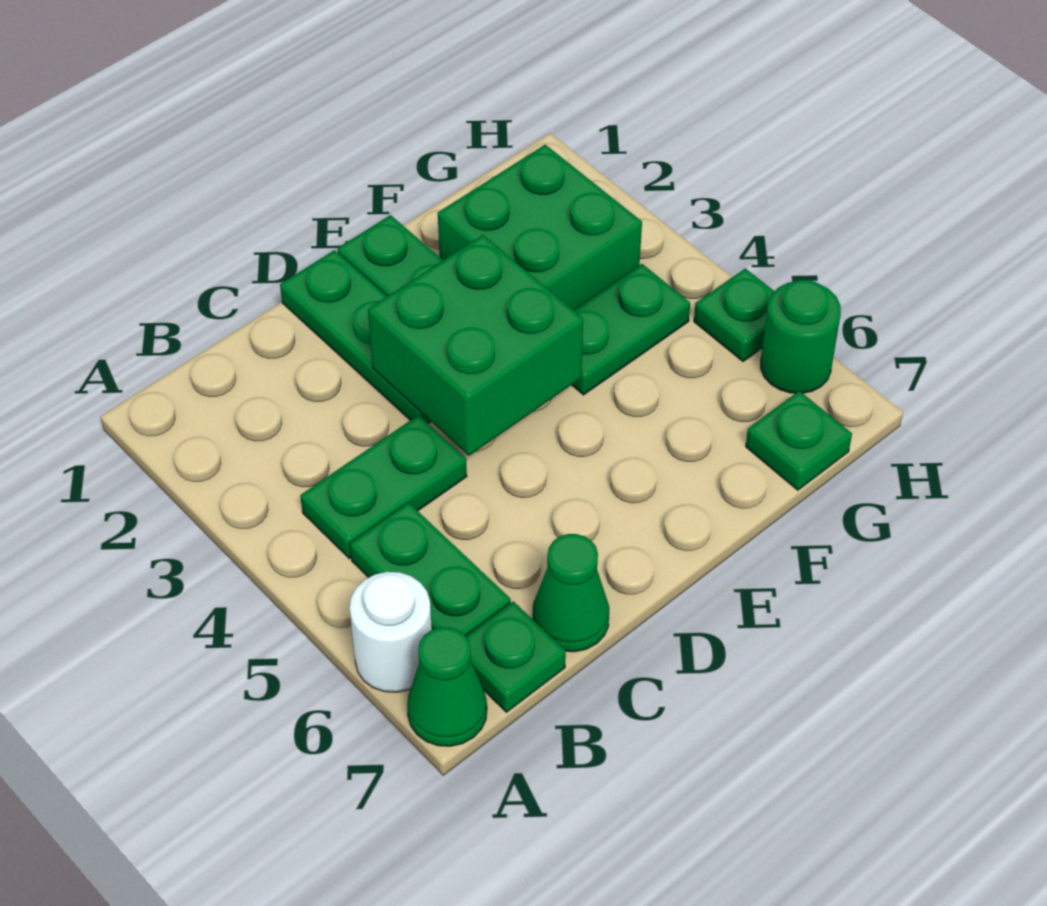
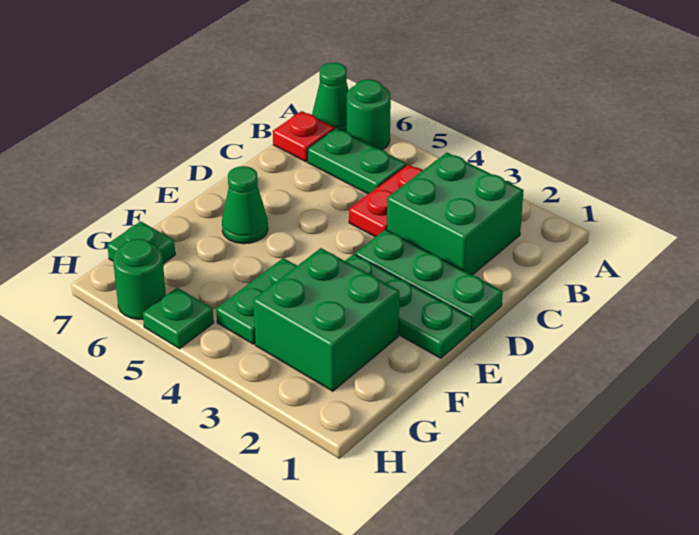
white round brick A6 level 1 -> green round brick A6 level 1
green plate B4:C4 level 1 -> red plate B4:C4 level 1
green plate B7 level 1 -> red plate B7 level 1
green cone C7 level 1 -> green cone E6 level 1
green brick D3:E4 level 2 -> green brick B2:C3 level 1

